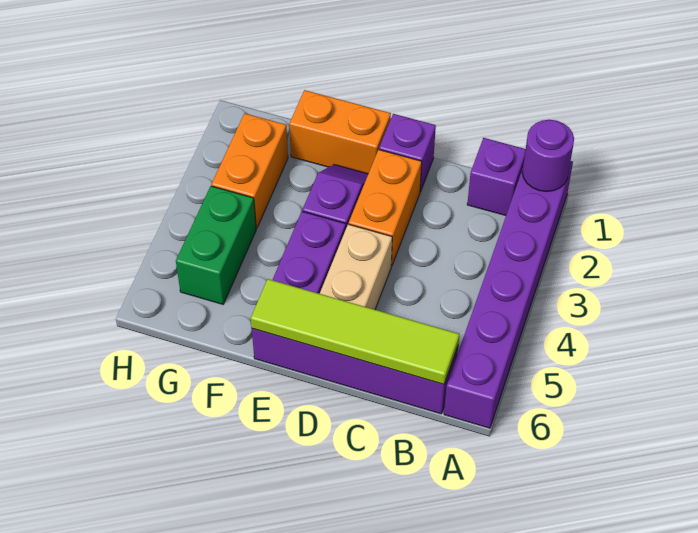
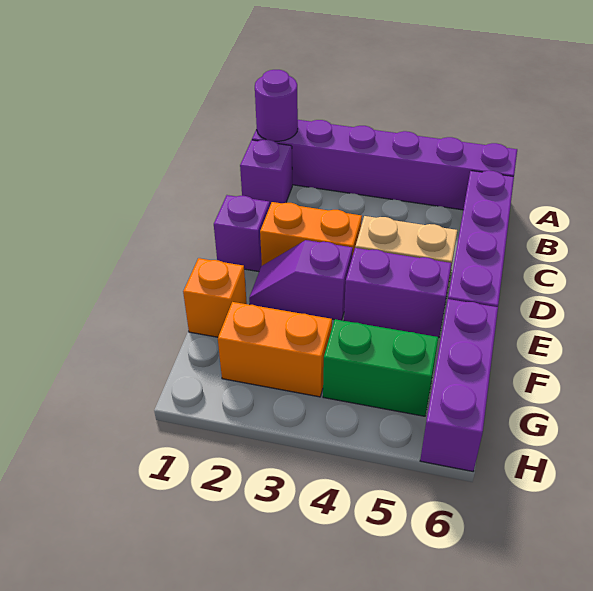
lime tile B6:E6 level 2 -> none
orange brick E1:F1 level 1 -> orange brick F1 level 1
none -> purple brick F6:H6 level 1

